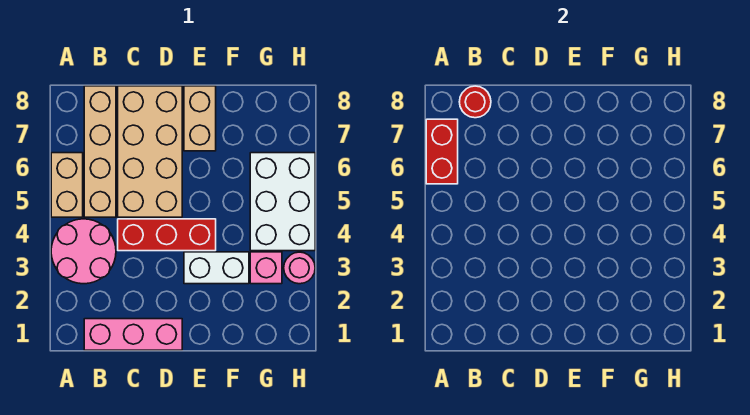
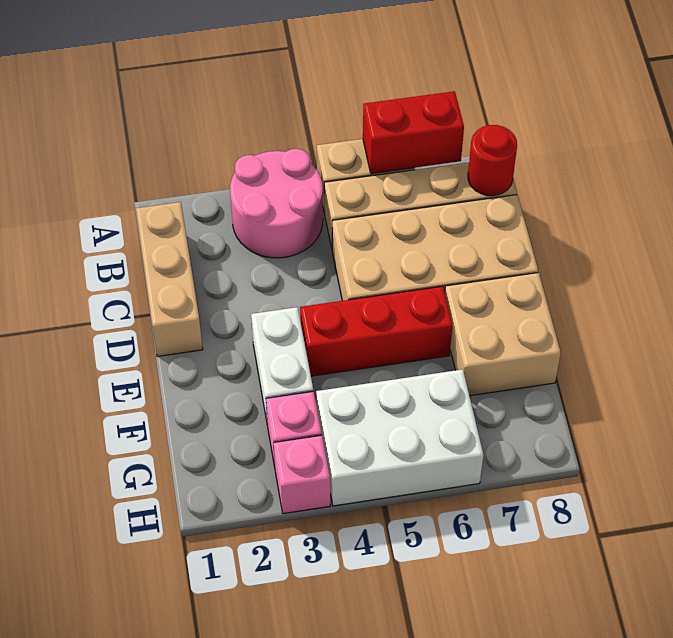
pink brick B1:D1 level 1 -> tan brick B1:D1 level 1
red brick C4:E4 level 1 -> red brick E4:E6 level 1
tan brick E7:E8 level 1 -> tan brick E7:F8 level 1
pink round brick H3 level 1 -> pink brick H3 level 1

